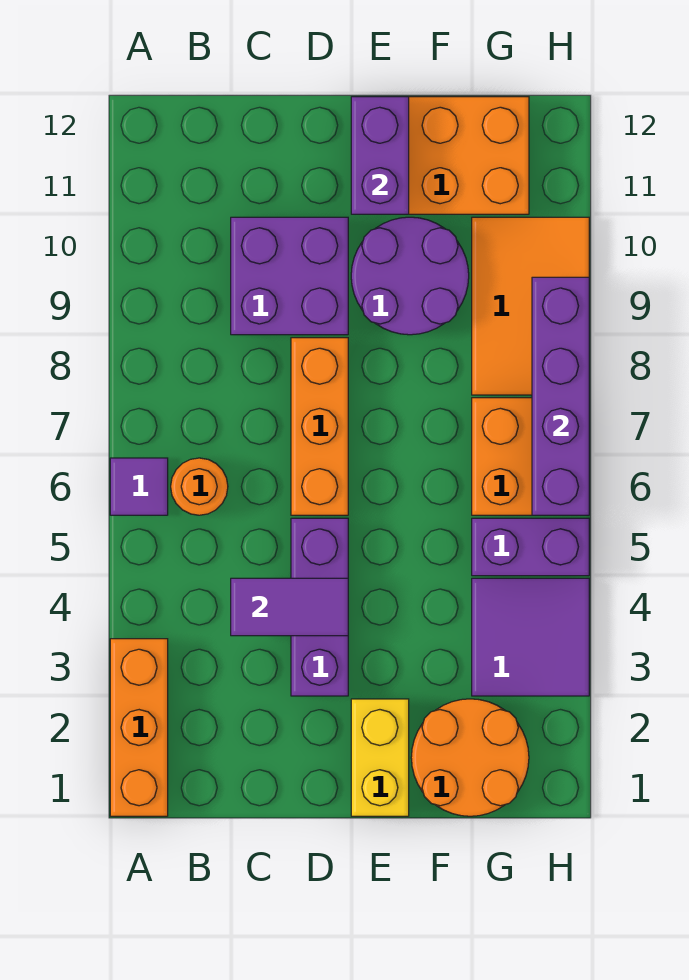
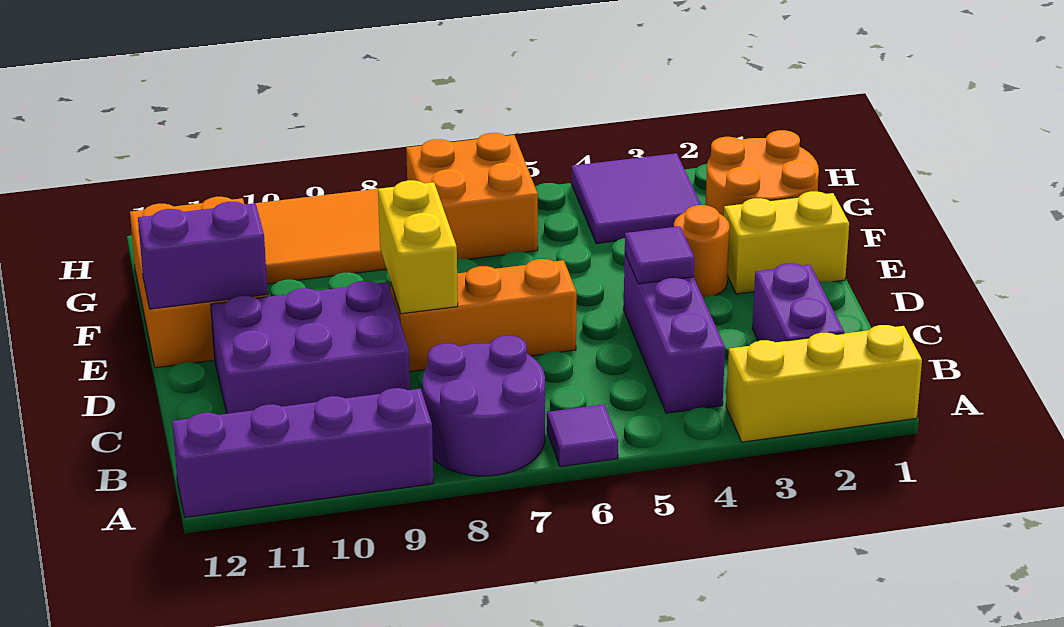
orange brick A1:A3 level 1 -> yellow brick A1:A3 level 1
orange round brick B6 level 1 -> orange round brick E3 level 1
purple tile C4:D4 level 2 -> purple tile D4 level 2
purple brick C9:D10 level 1 -> purple brick C9:D11 level 1
purple brick D3:D5 level 1 -> purple brick B4:D4 level 1
none -> yellow brick D8:E8 level 2
purple round brick E9:F10 level 1 -> purple round brick A7:B8 level 1
purple brick G5:H5 level 1 -> purple brick B2:C2 level 1
purple brick H6:H9 level 2 -> purple brick A9:A12 level 1

